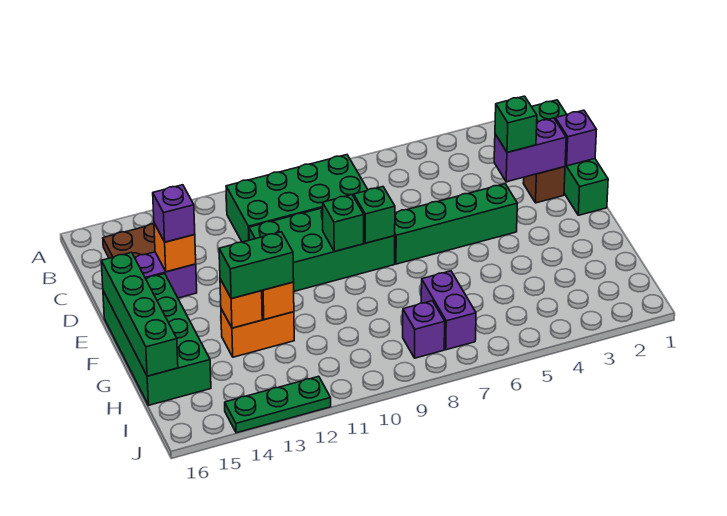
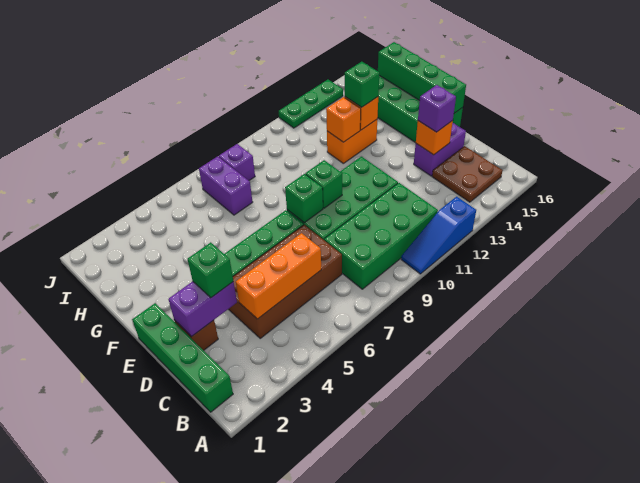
none -> blue slope A10:A12 level 1 top 12
none -> brown brick C4:D7 level 1
none -> orange brick C4:C6 level 2
purple brick D1 level 2 -> none
green brick G12:G13 level 3 -> green brick G13 level 3

